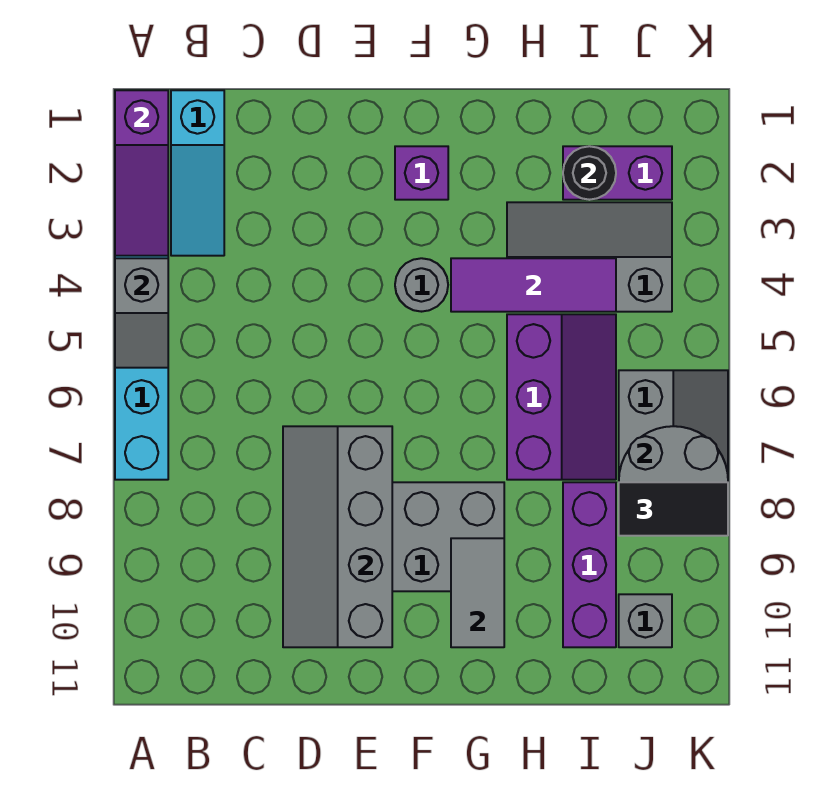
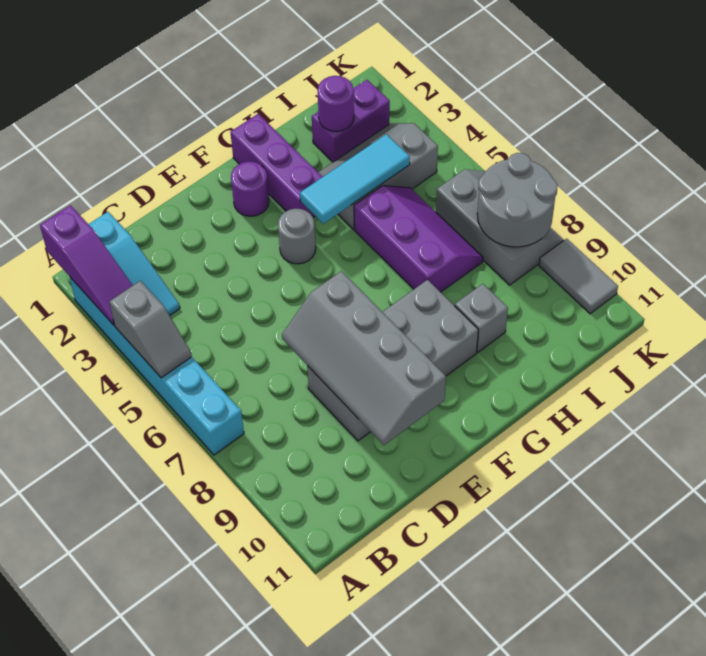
purple brick F2 level 1 -> purple round brick F2 level 1
purple tile G4:I4 level 2 -> cyan tile G4:I4 level 2
grey tile G9:G10 level 2 -> grey tile K9:K10 level 1
black round brick I2 level 2 -> purple round brick I2 level 2
purple brick I8:I10 level 1 -> purple brick G1:G3 level 1
black tile J8:K8 level 3 -> none
grey brick J10 level 1 -> grey brick H9 level 1

